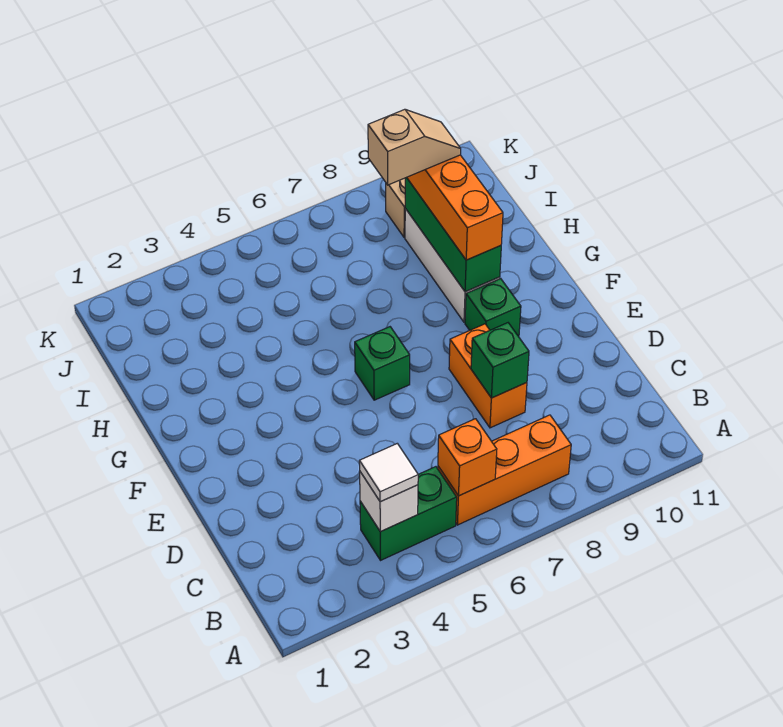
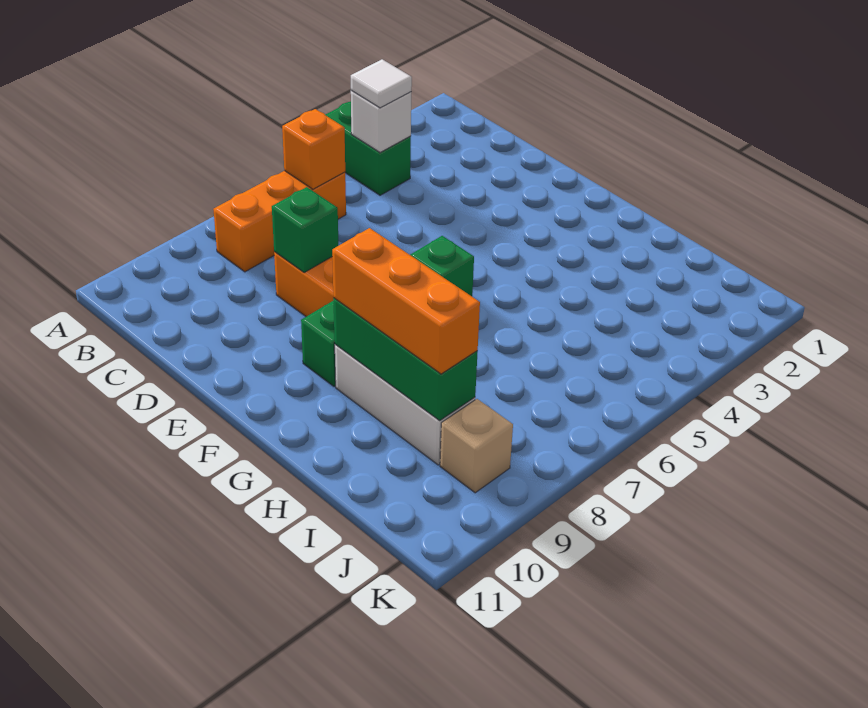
green brick B4:B5 level 1 -> green brick A4:B4 level 1
tan slope I8:I9 level 4 top 8 -> none

